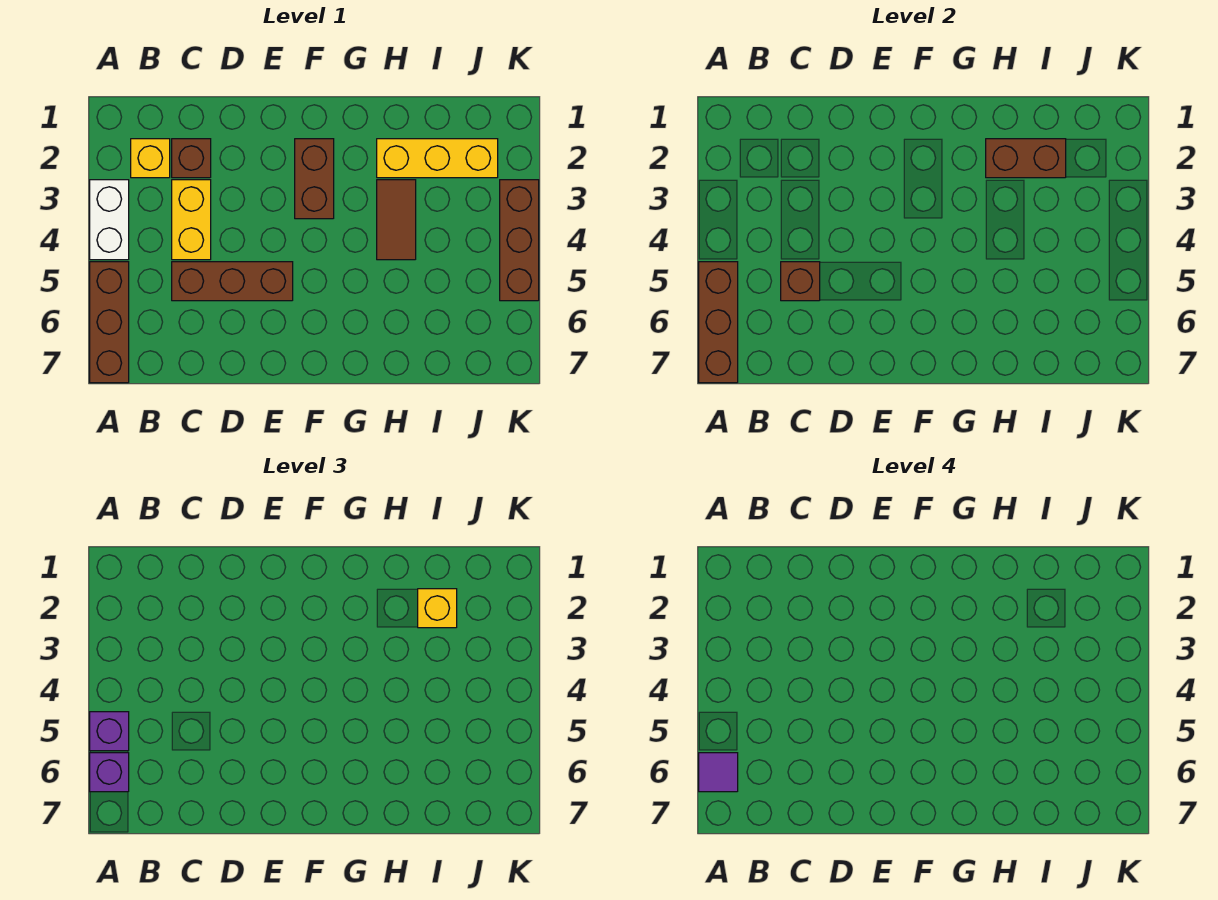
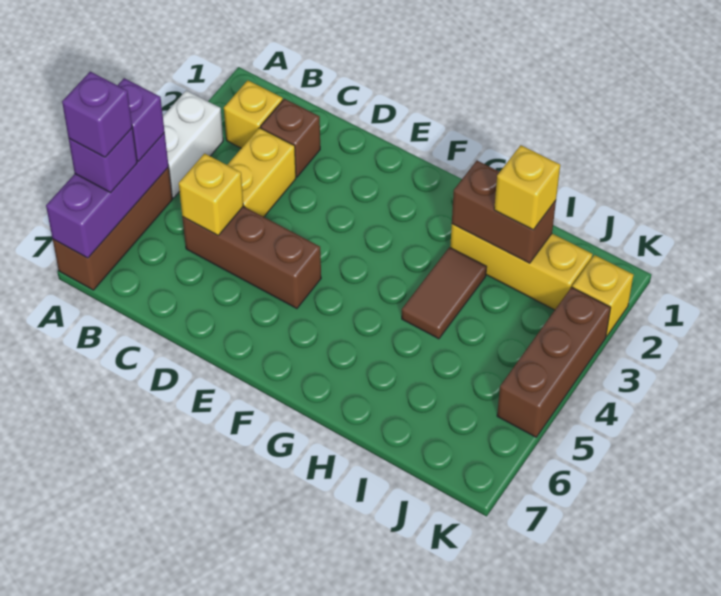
brown brick A5:A7 level 2 -> purple brick A5:A7 level 2
purple tile A6 level 4 -> purple brick A6 level 4
brown brick C5 level 2 -> yellow brick C5 level 2
brown brick F2:F3 level 1 -> none
none -> yellow brick K2 level 1

